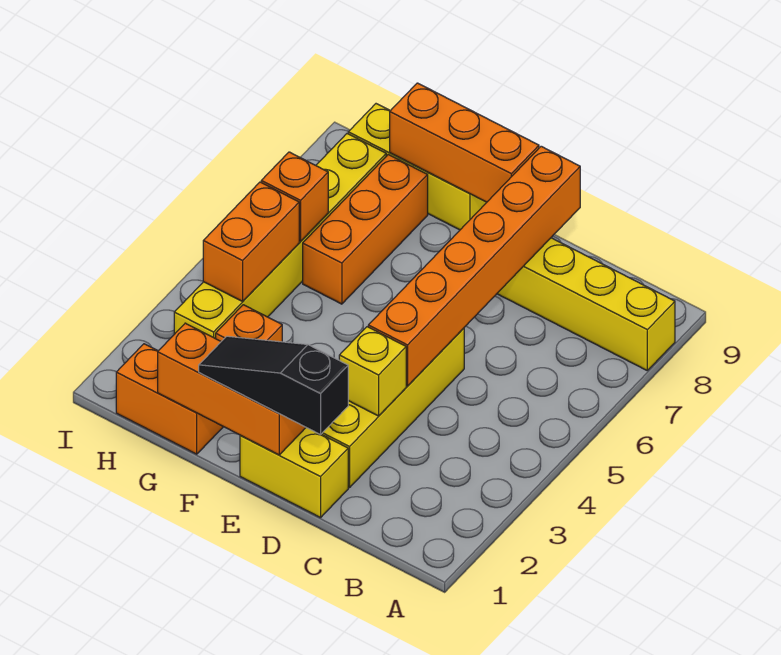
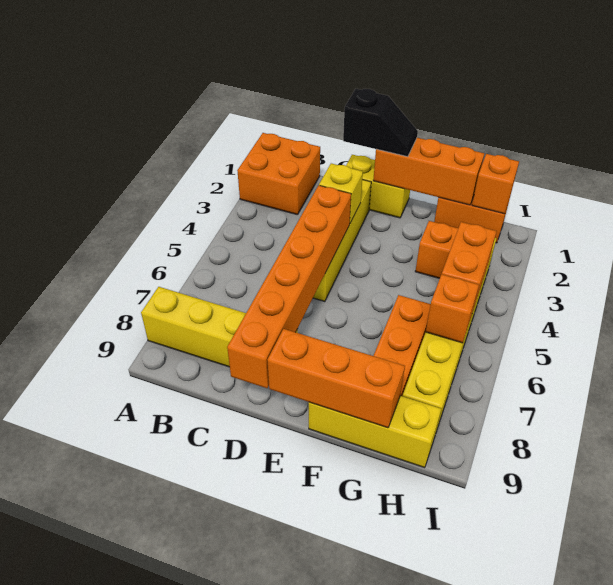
none -> orange brick A1:B2 level 1
black slope D1:F1 level 3 top D -> black slope D1:E1 level 3 top D
none -> orange brick H1 level 2

